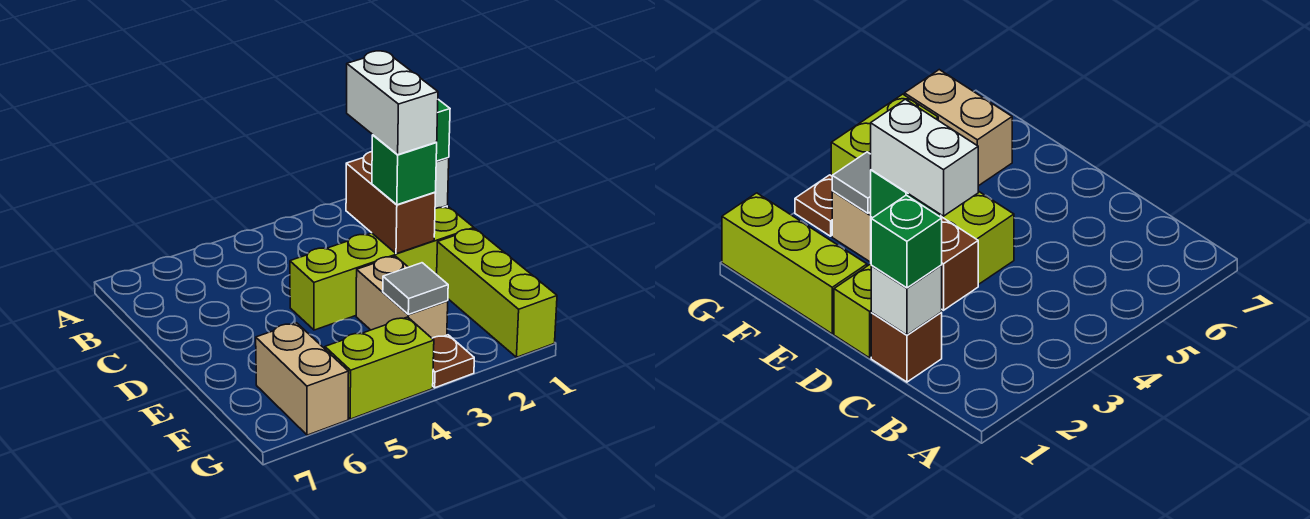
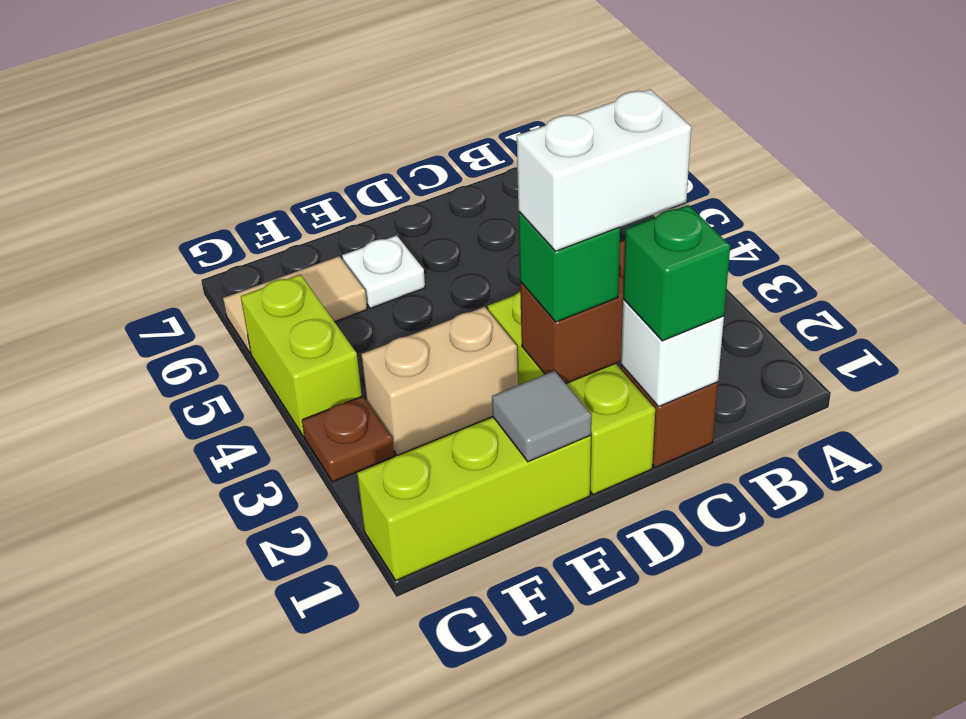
lime brick D1:D4 level 1 -> lime brick D1:D3 level 1
none -> white plate E6 level 1
grey tile F3 level 2 -> grey tile E1 level 2
tan brick F6:G6 level 1 -> tan tile F6:G6 level 1

